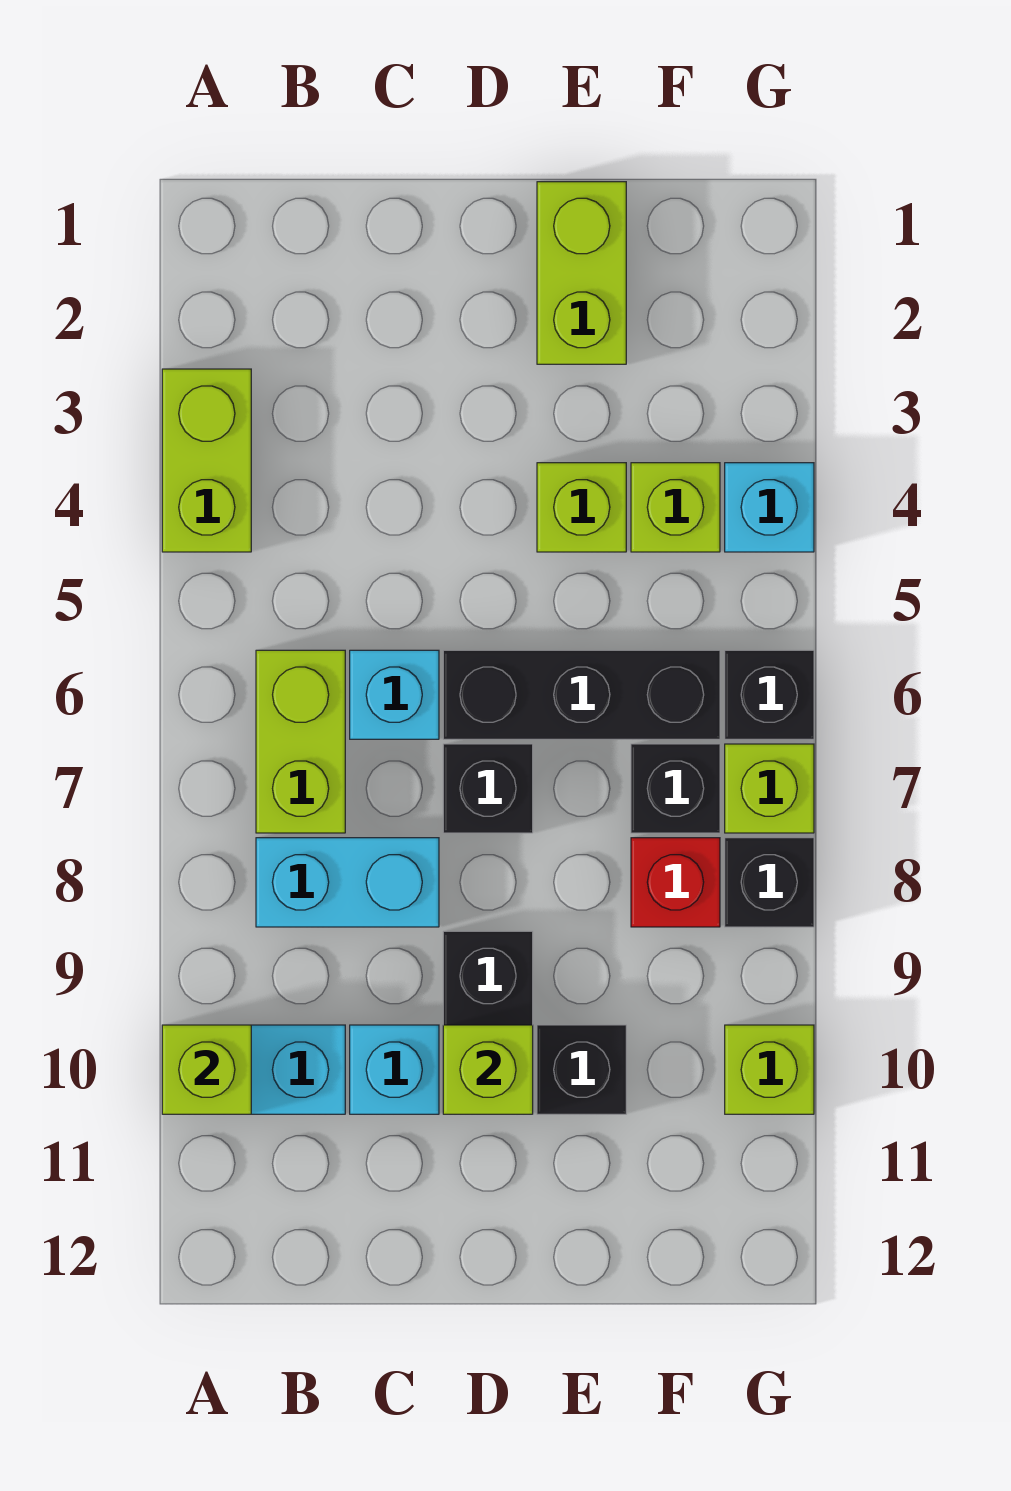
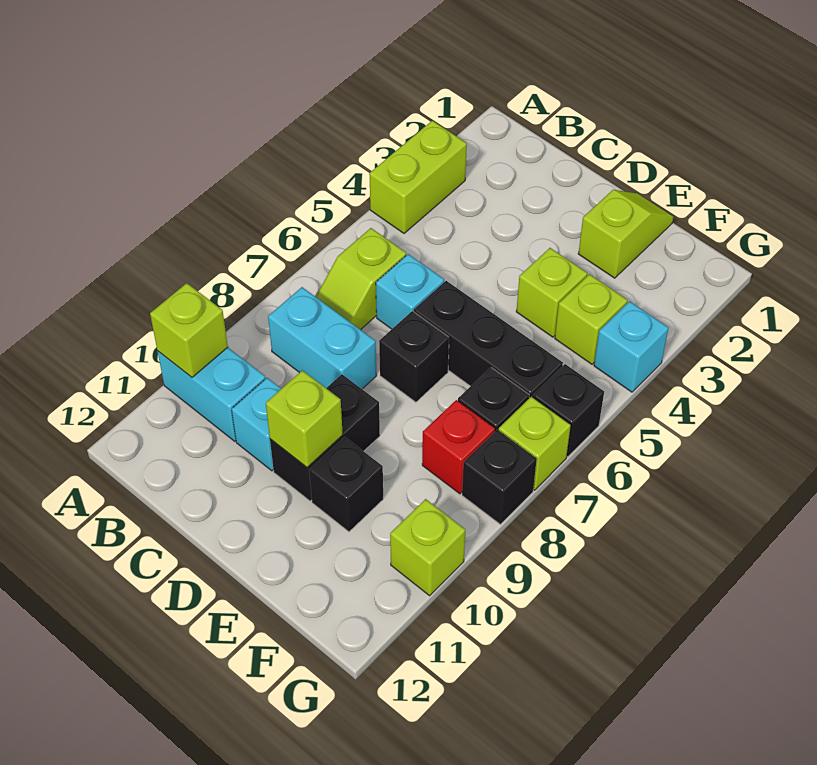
lime brick B6:B7 level 1 -> lime slope B6:B7 level 1 top 6
lime brick E1:E2 level 1 -> lime slope E1:E2 level 1 top 2

